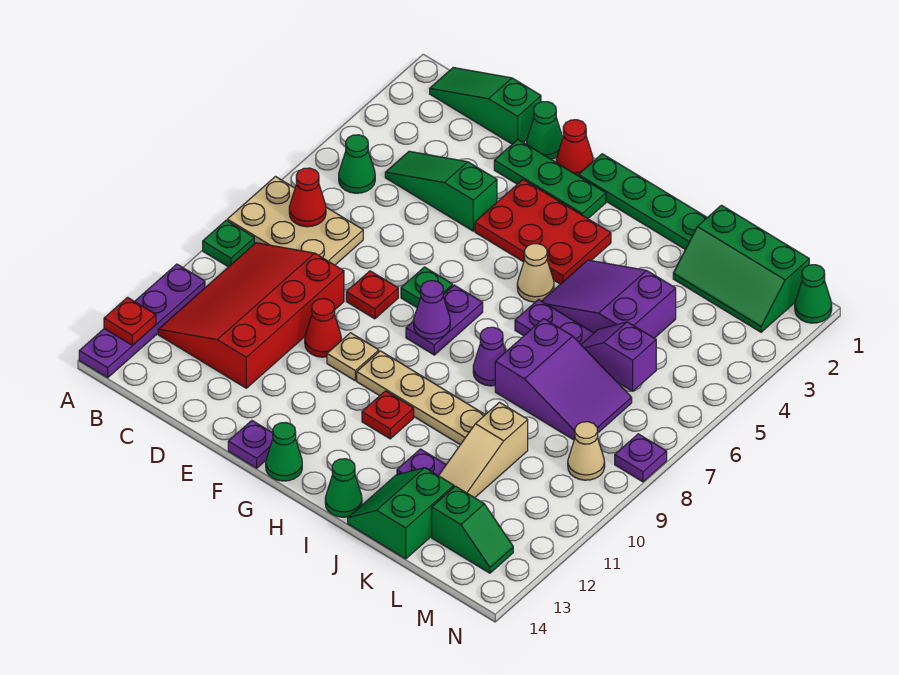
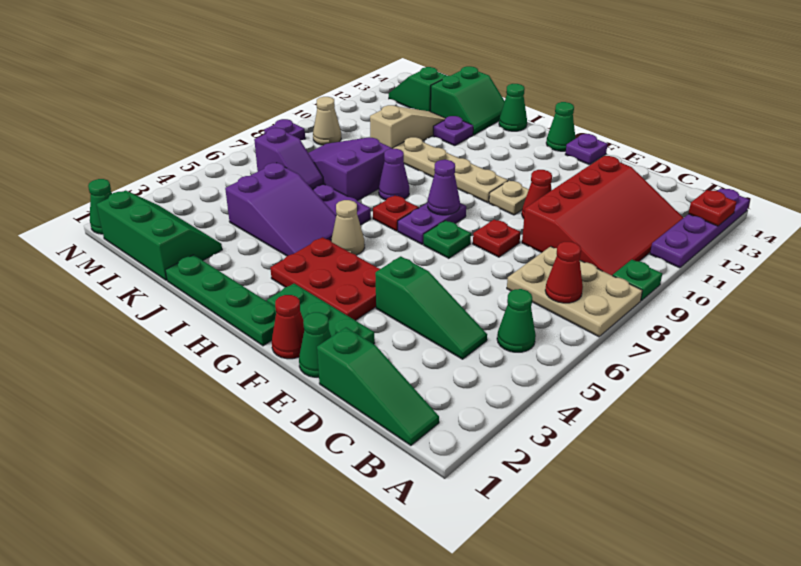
red plate H11 level 1 -> red plate H7 level 1

